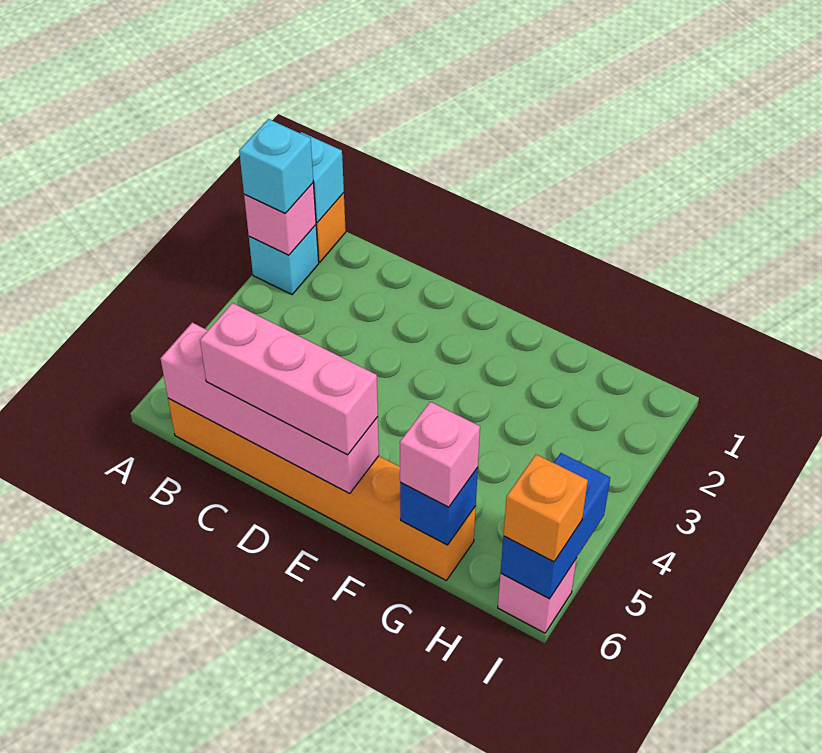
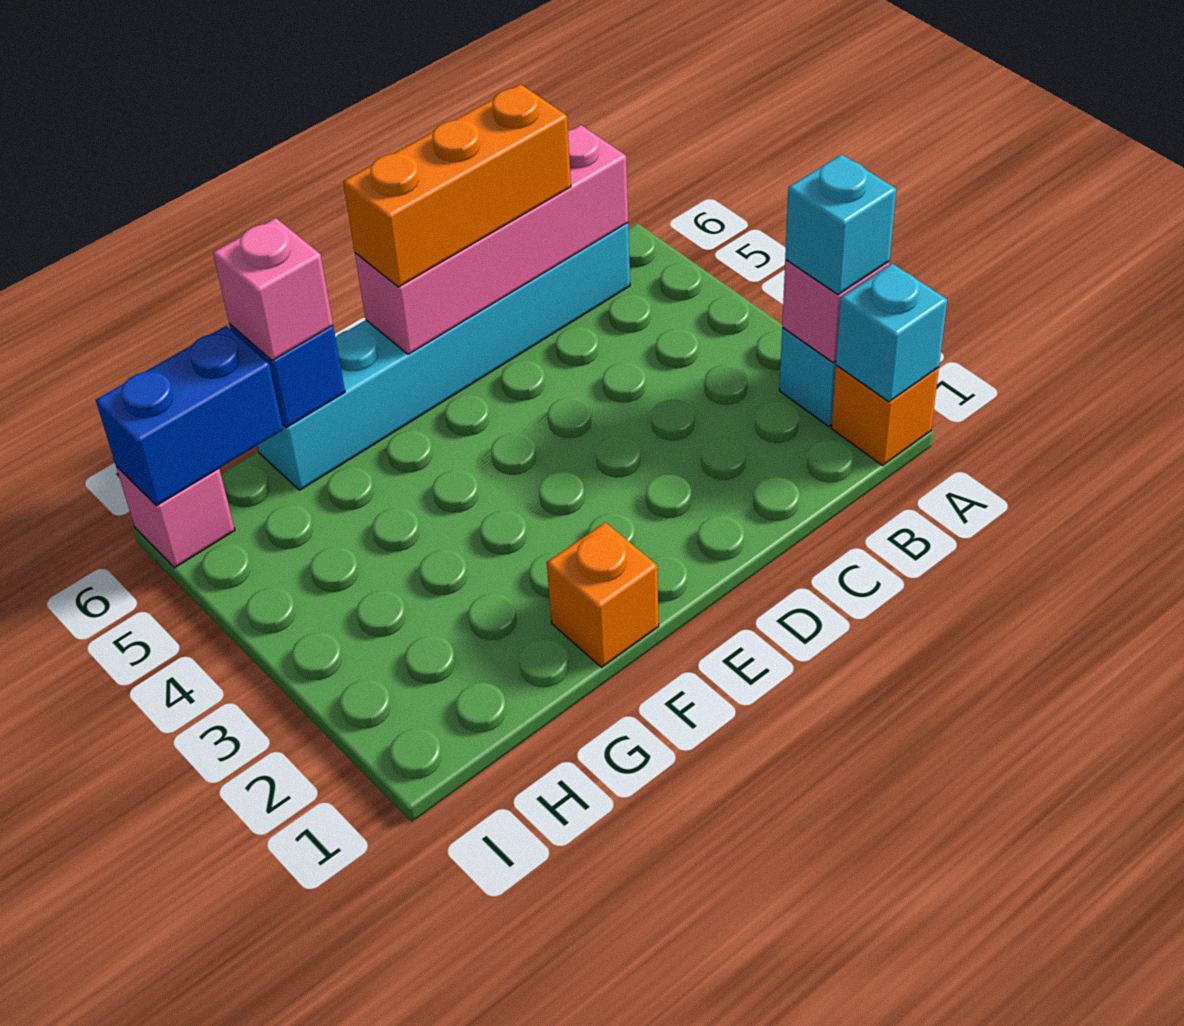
orange brick B6:G6 level 1 -> cyan brick B6:G6 level 1
pink brick C6:E6 level 3 -> orange brick C6:E6 level 3
blue brick I5:I6 level 2 -> blue brick H6:I6 level 2
orange brick I6 level 3 -> orange brick F1 level 1

